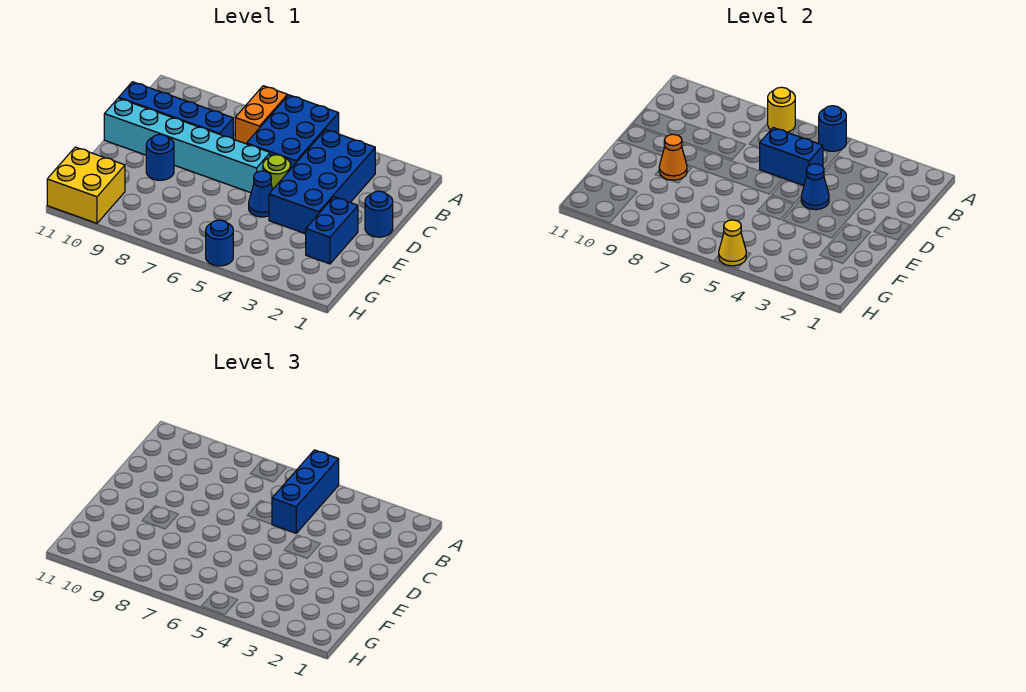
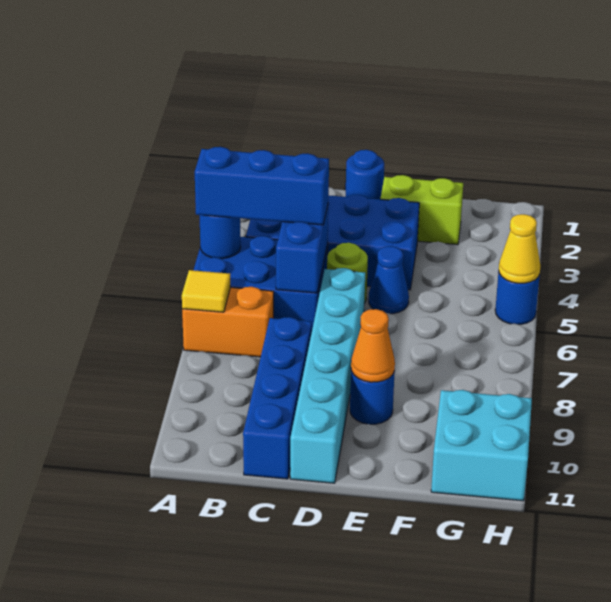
yellow round brick A7 level 2 -> yellow tile A7 level 2
blue cone D4 level 2 -> none
blue brick E2:F2 level 1 -> lime brick E2:F2 level 1
yellow brick G10:H11 level 1 -> cyan brick G10:H11 level 1

